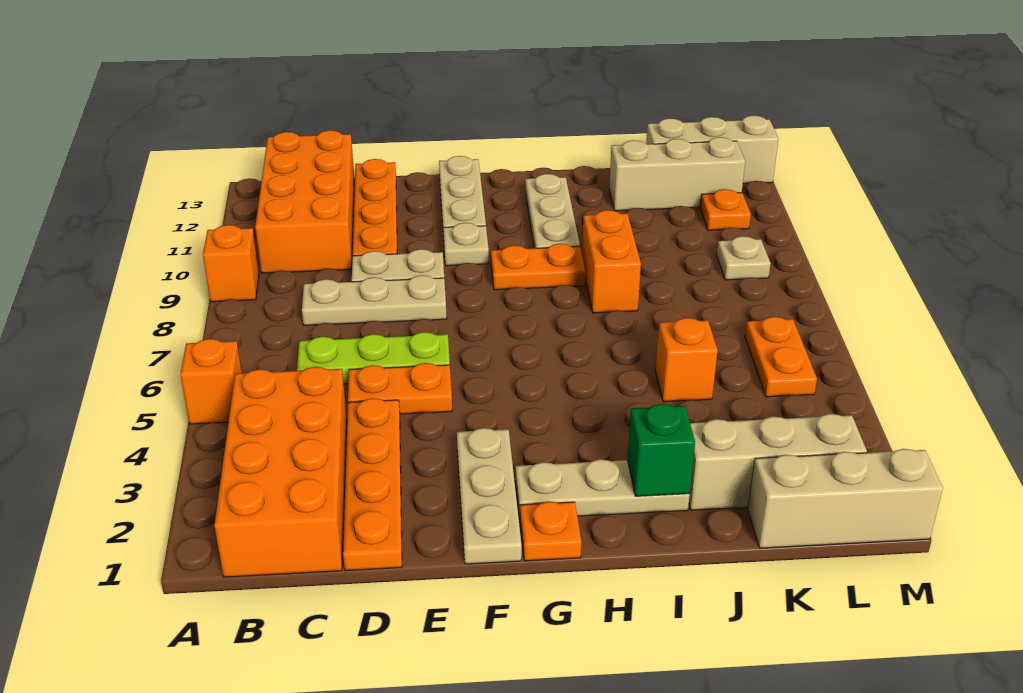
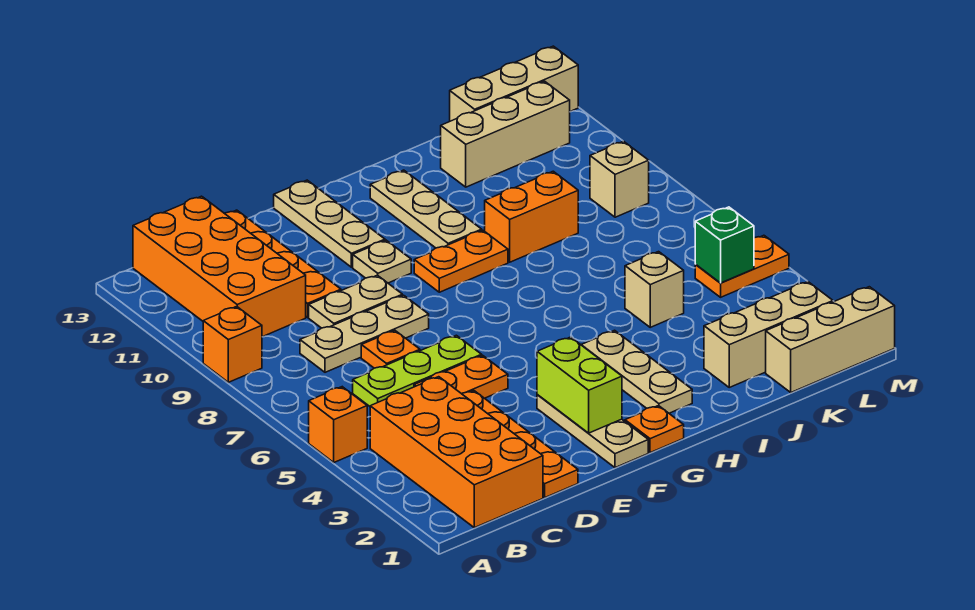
none -> lime brick F2:F3 level 2
tan plate G2:I2 level 1 -> tan plate H2:H4 level 1
green brick I2 level 2 -> green brick L5 level 2
orange brick I8:I9 level 1 -> orange brick I9:J9 level 1
orange brick J5 level 1 -> tan brick J5 level 1
orange plate L5:L6 level 1 -> orange plate L5:M5 level 1
tan plate L9 level 1 -> tan brick L9 level 1
orange plate L11 level 1 -> orange plate D7 level 1

